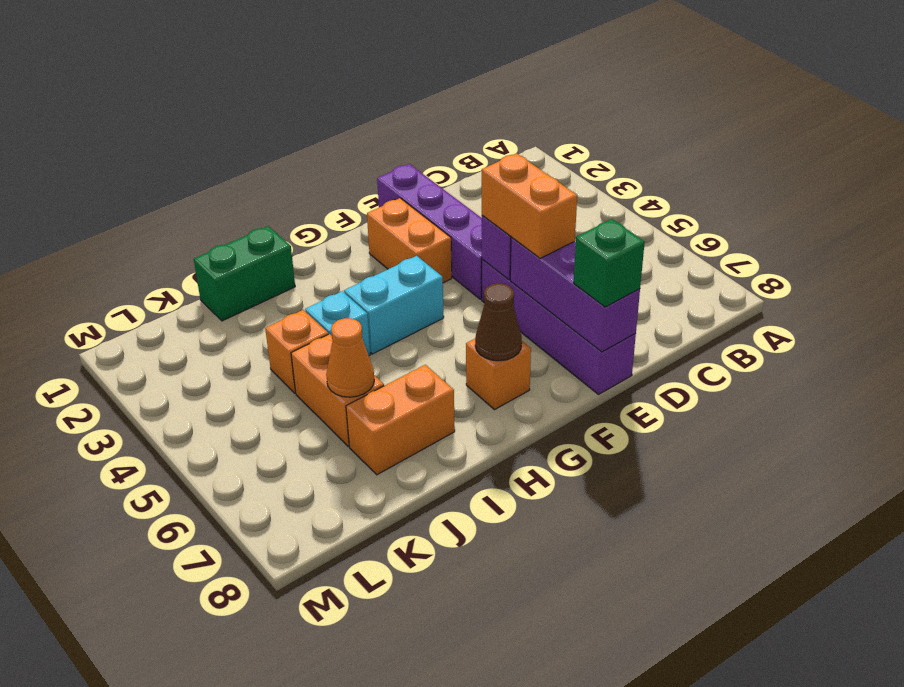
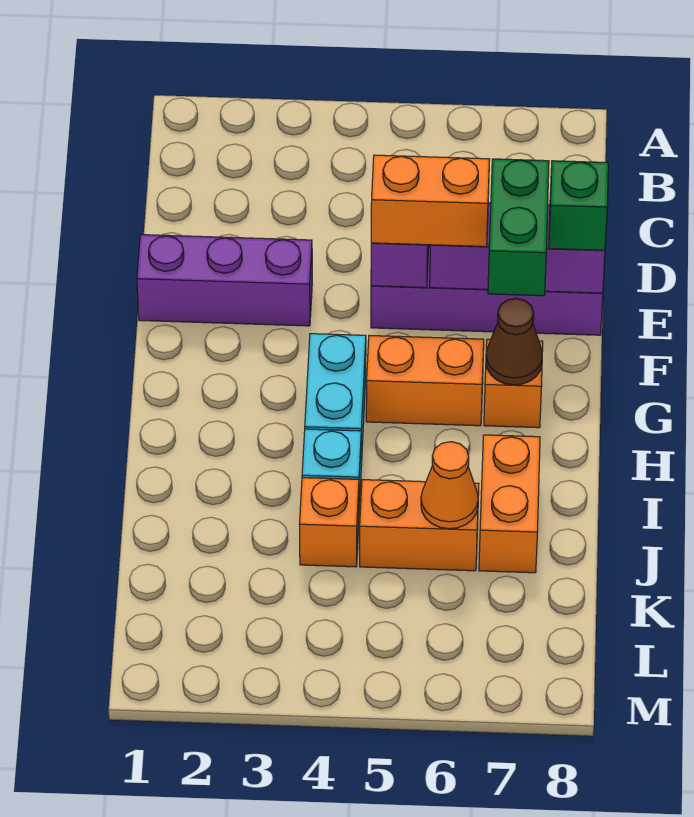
purple brick E1:E4 level 1 -> purple brick E1:E3 level 1
orange brick F2:F3 level 1 -> orange brick G5:G6 level 1
green brick I1:J1 level 1 -> green brick E7:F7 level 3

